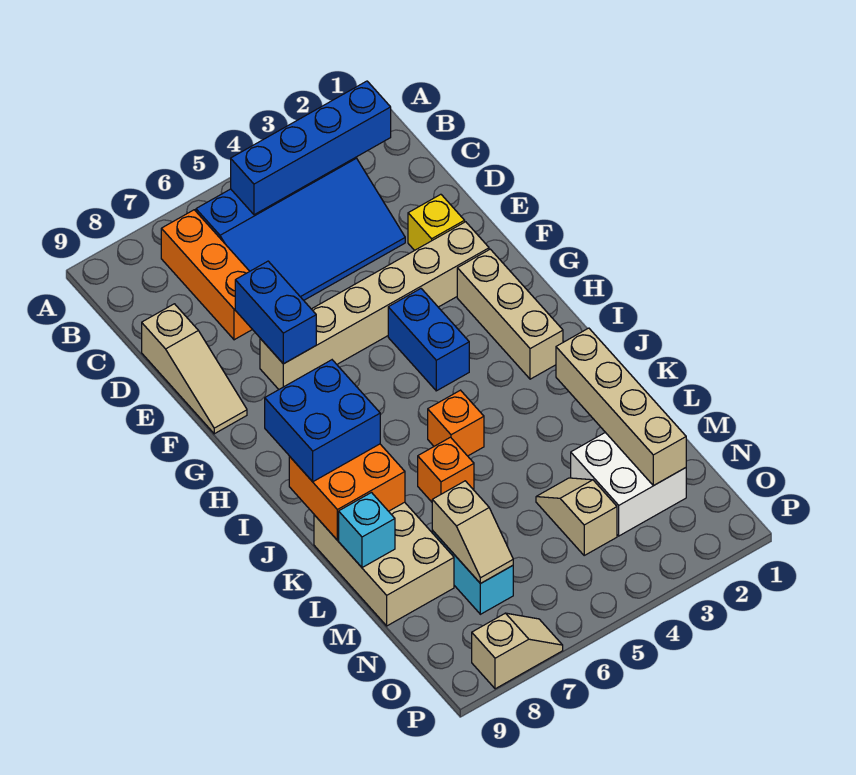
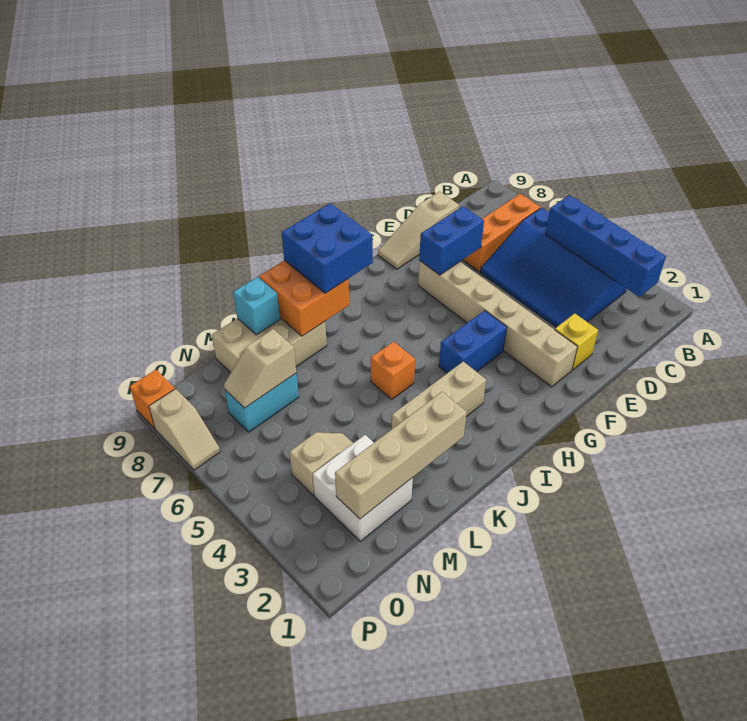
tan brick G2:I2 level 1 -> tan brick I3:K3 level 1
orange brick K6 level 1 -> orange brick P9 level 1

